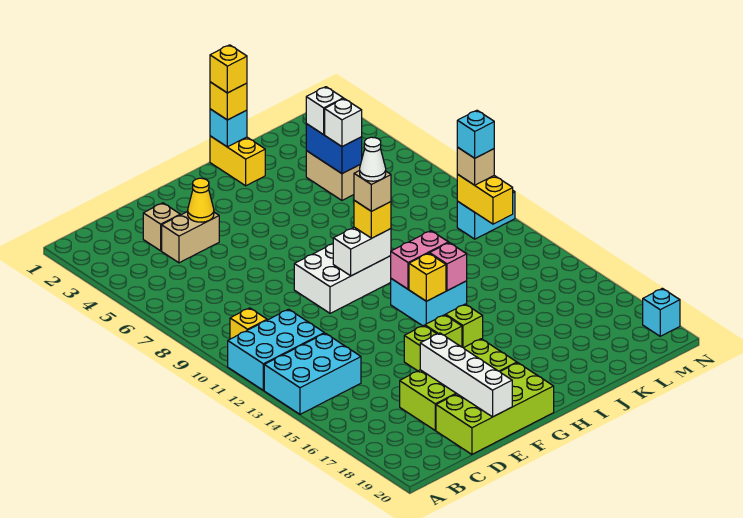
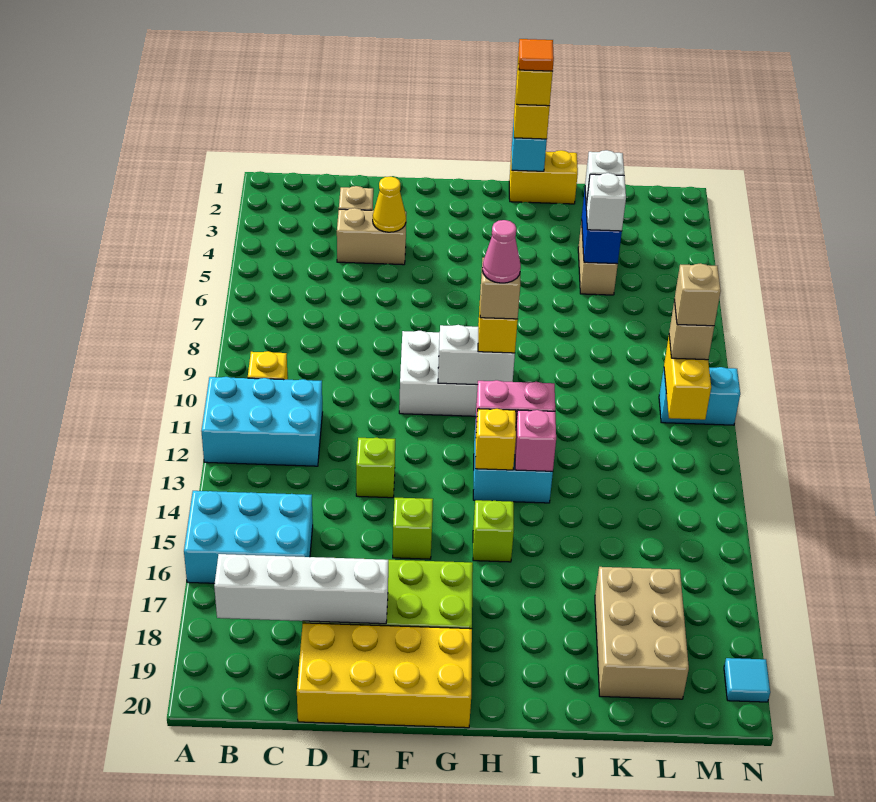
cyan brick A13:C14 level 1 -> cyan brick A15:C16 level 1
lime brick D19:G20 level 1 -> yellow brick D19:G20 level 1
white brick E17:E20 level 2 -> white brick B18:E18 level 2
lime brick G15 level 1 -> lime brick E13 level 1
white cone H10 level 5 -> pink cone H10 level 5
yellow brick I1:I2 level 1 -> yellow brick I1:J1 level 1
none -> orange tile I1 level 5
none -> tan brick K17:L19 level 1
cyan brick M10 level 4 -> tan brick M10 level 4
cyan brick N19 level 1 -> cyan tile N19 level 1

